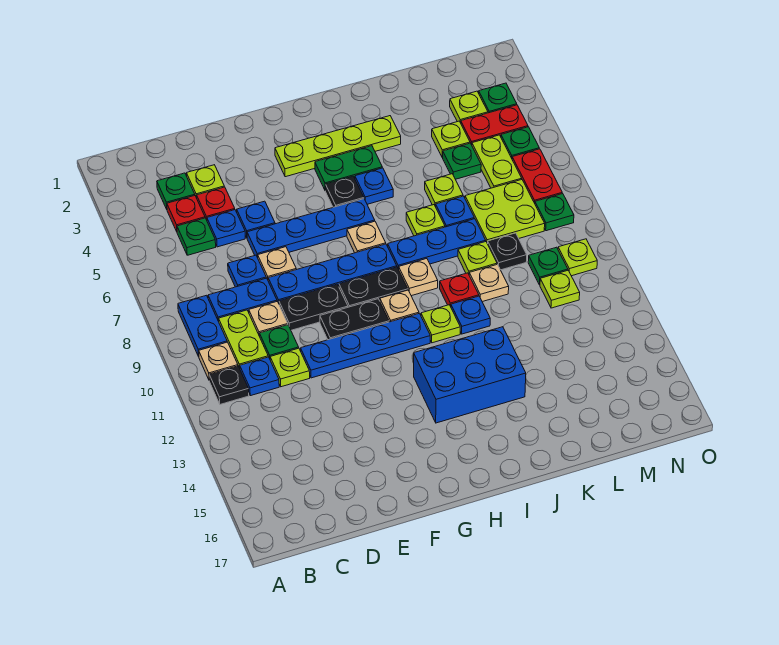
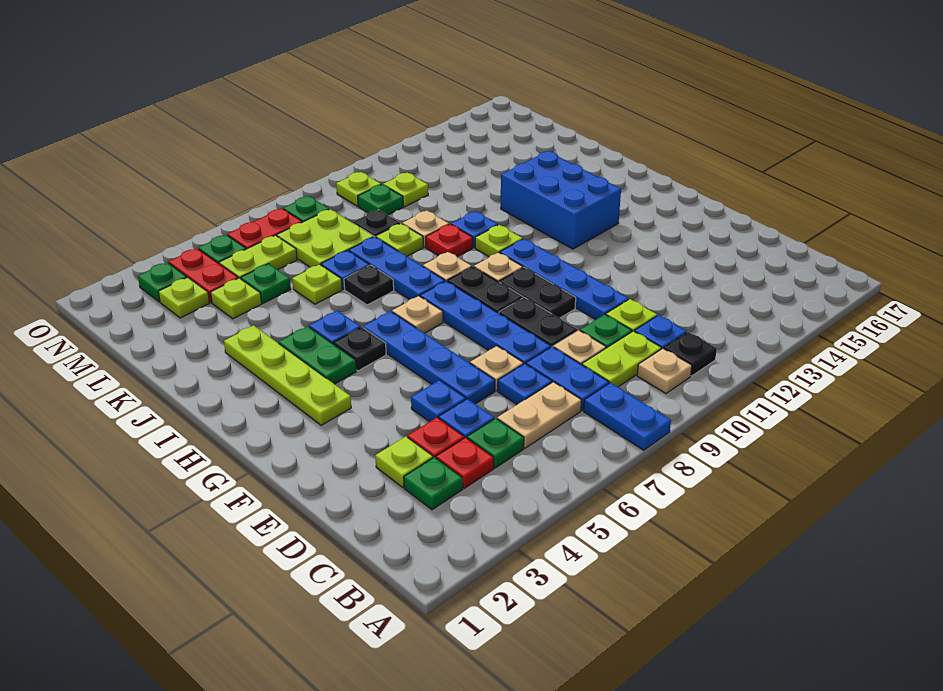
blue plate B8:B9 level 1 -> blue plate A8:B8 level 1
none -> tan plate C6:C7 level 1
lime plate J7 level 1 -> black plate J7 level 1

